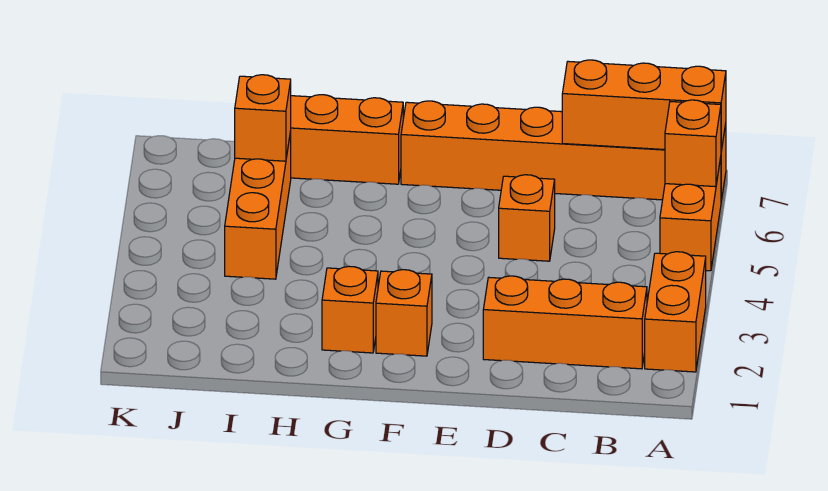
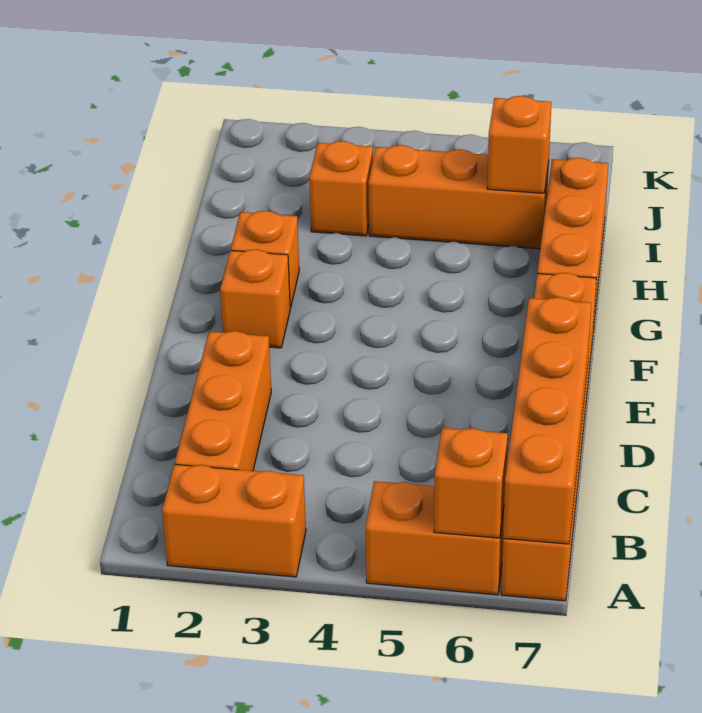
orange brick A7:C7 level 2 -> orange brick A7:D7 level 2
orange brick D5 level 1 -> orange brick I3 level 1

